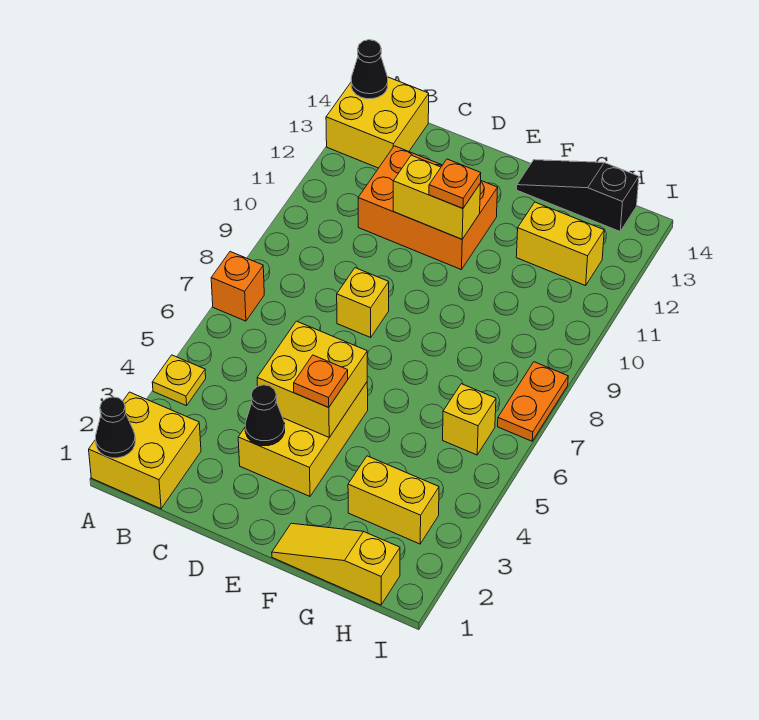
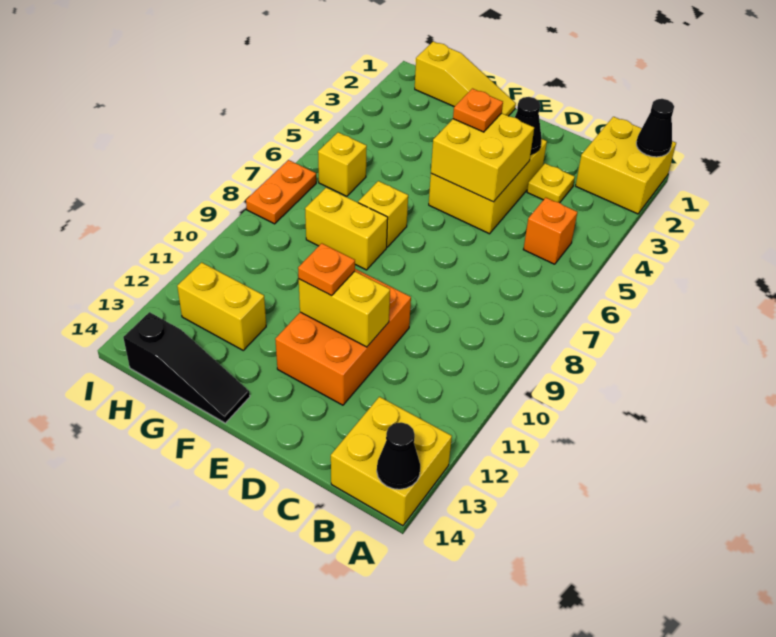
yellow plate A4 level 1 -> yellow plate C3 level 1
orange brick A7 level 1 -> orange brick B5 level 1
orange brick C11:E12 level 1 -> orange brick D10:E12 level 1
yellow brick D8 level 1 -> yellow brick F7 level 1
yellow brick G3:H3 level 1 -> yellow brick F8:G8 level 1

